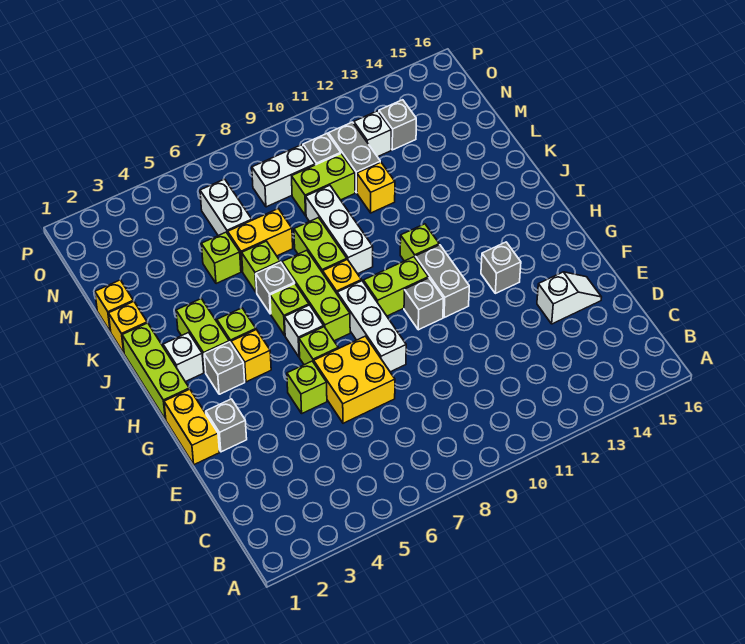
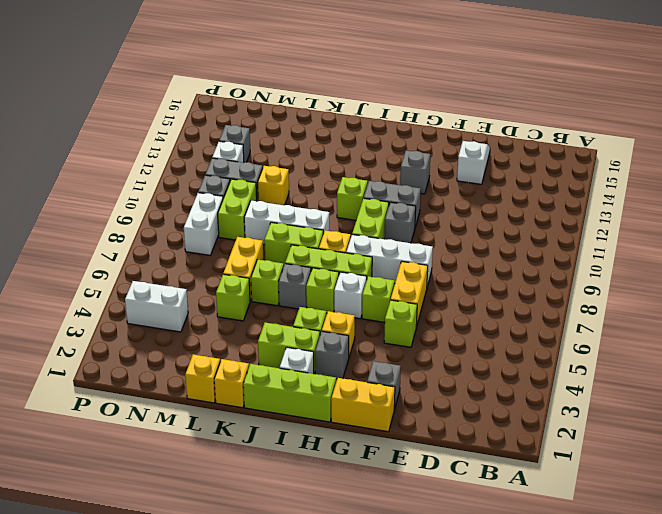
yellow brick E6:F7 level 1 -> yellow brick F6:F7 level 1
white brick M6:N6 level 1 -> white brick N4:O4 level 1

